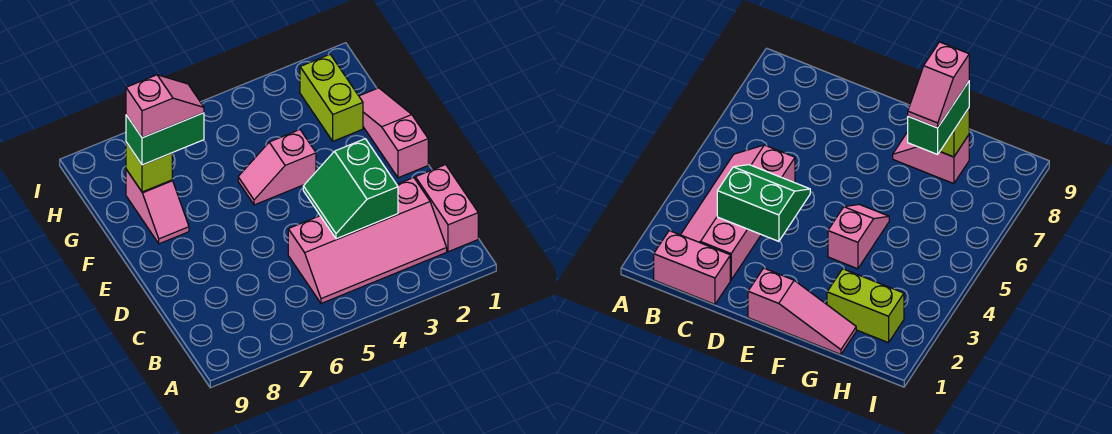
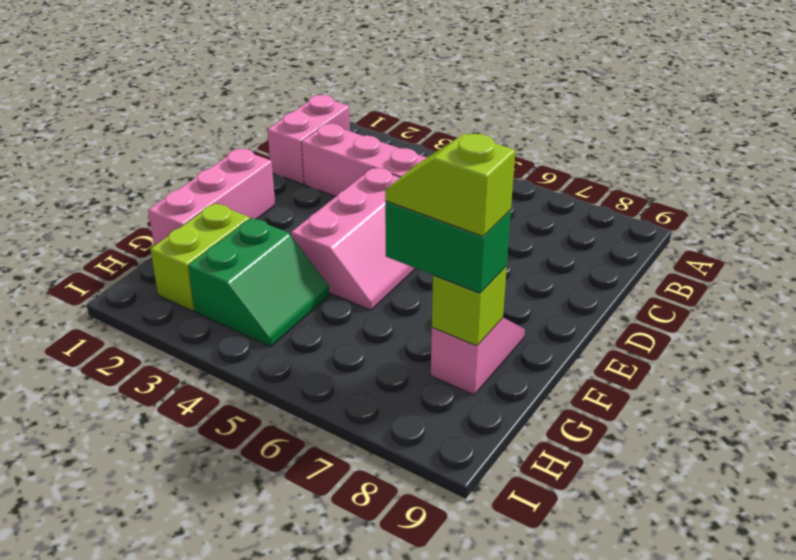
green slope C3:D4 level 2 top 3 -> green slope G3:H4 level 1 top 3
pink slope E1:G1 level 1 top E -> pink brick E1:G1 level 1
pink slope F4:F5 level 1 top 4 -> pink slope D4:F5 level 1 top 4
pink slope G7:G8 level 4 top 8 -> lime slope G7:G8 level 4 top 8

